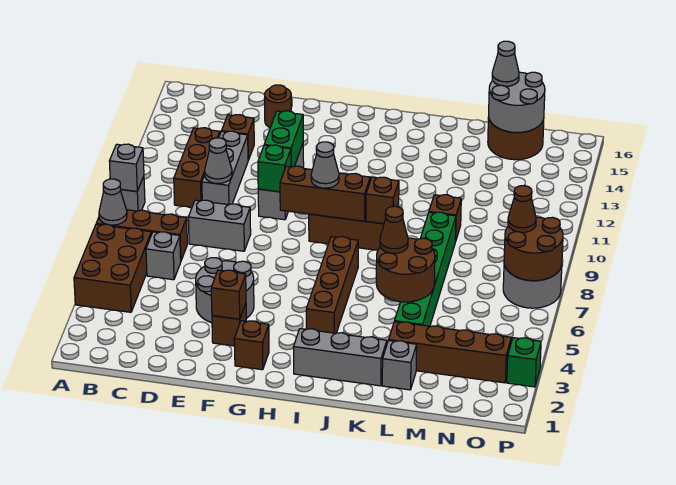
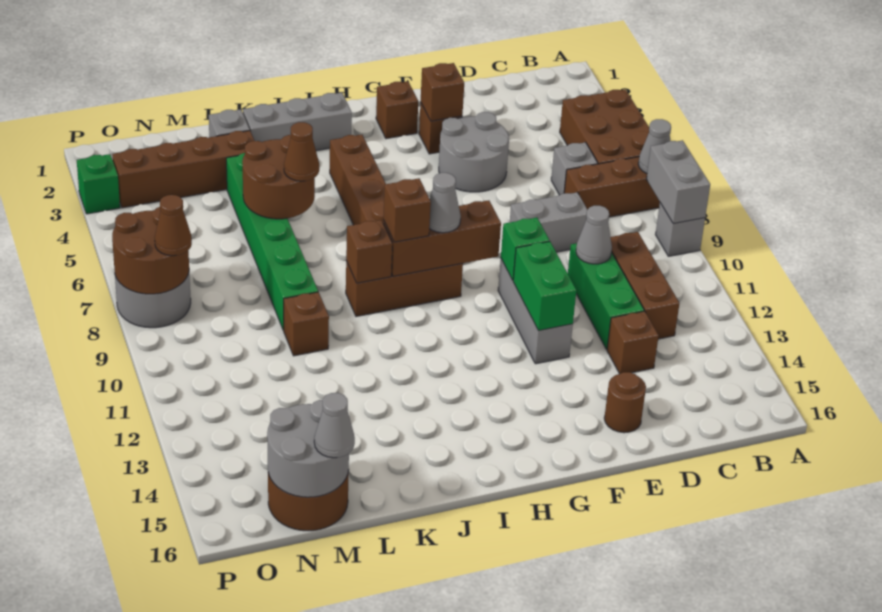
grey brick A9 level 2 -> grey brick A8:A9 level 2
grey brick D10:D12 level 1 -> green brick D10:D12 level 1
none -> brown brick I9 level 3

